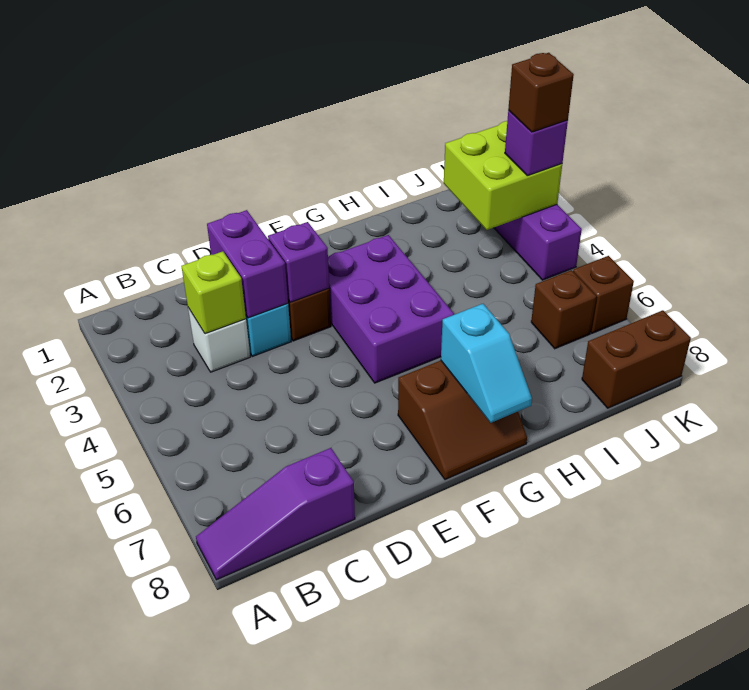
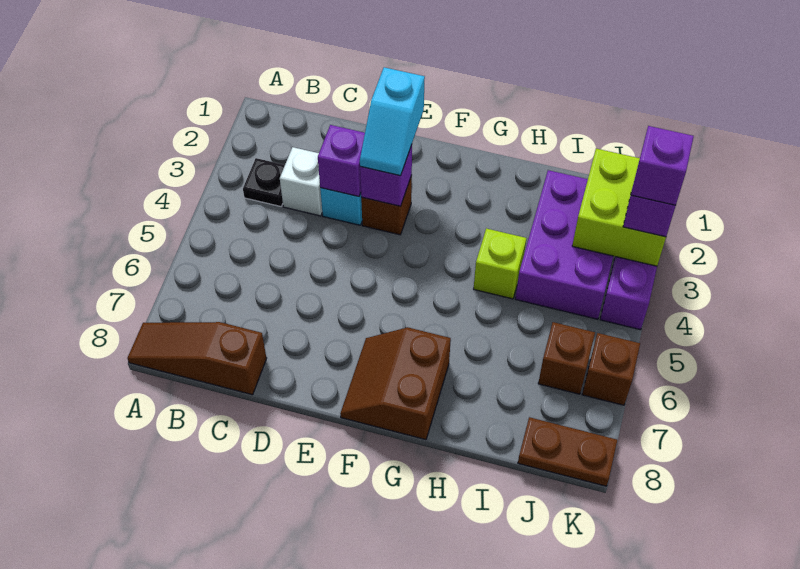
purple slope A8:C8 level 1 top C -> brown slope A8:C8 level 1 top C
none -> black plate B3 level 1
lime brick C3 level 2 -> lime brick H4 level 1
purple brick D2:D3 level 2 -> purple brick D3 level 2
purple brick F3:G5 level 1 -> purple brick I2:J4 level 1
brown slope F7:G8 level 1 top 7 -> brown slope F7:G8 level 1 top G
cyan slope G7:G8 level 2 top 7 -> cyan slope E2:E3 level 3 top 2
brown brick J8:K8 level 1 -> brown plate J8:K8 level 1
brown brick K3 level 4 -> purple brick K3 level 4

